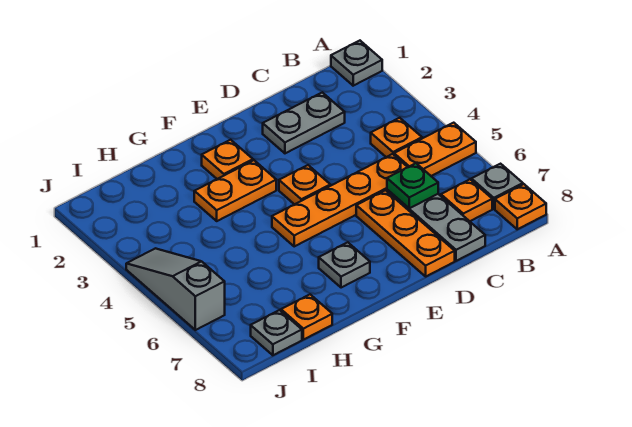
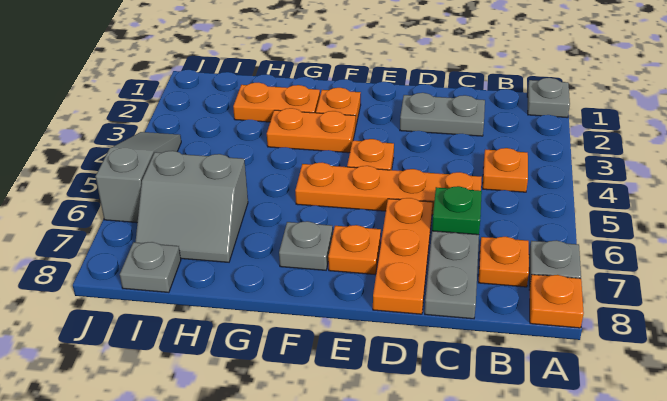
orange plate A5:B5 level 1 -> orange plate G2:H2 level 1
none -> grey slope H6:I7 level 1 top 6
orange plate H8 level 1 -> orange plate E7 level 1

